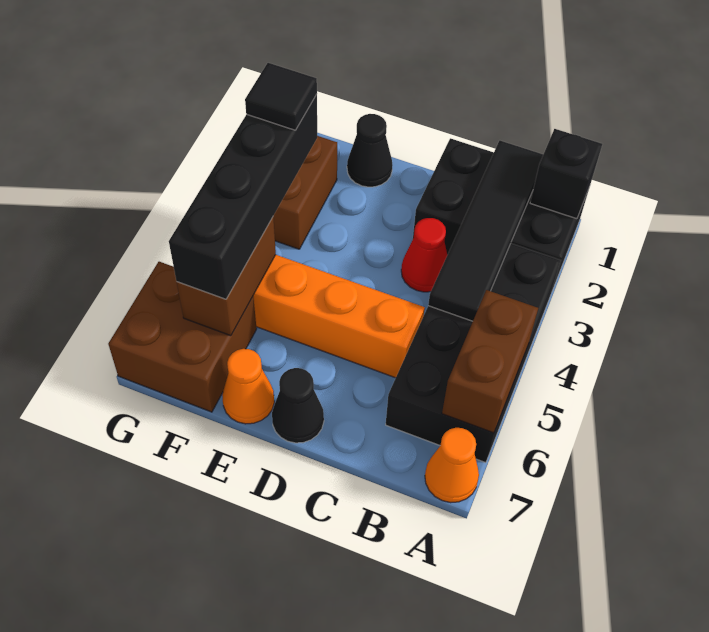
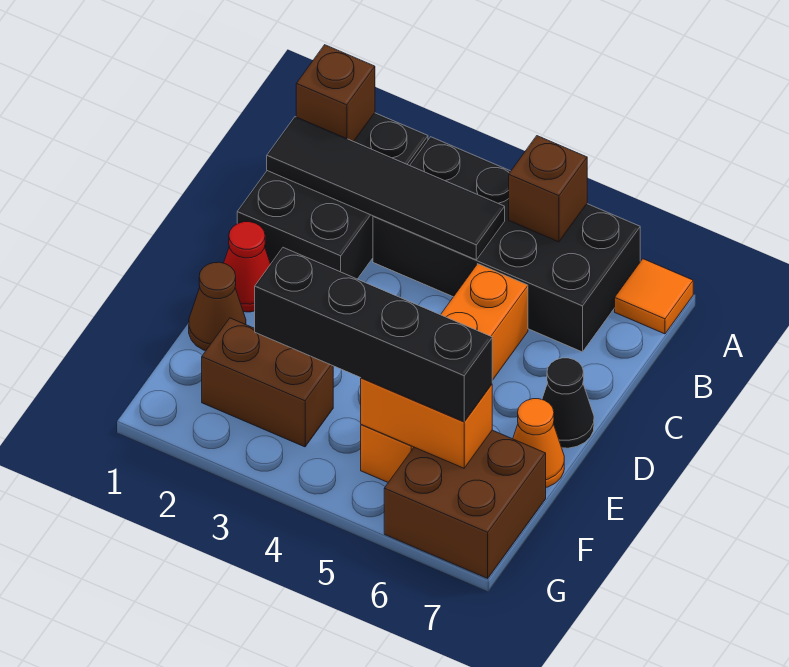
black brick A1 level 2 -> brown brick A1 level 2
brown brick A5:A6 level 2 -> brown brick A5 level 2
orange cone A7 level 1 -> orange tile A7 level 1
red cone C3 level 1 -> red cone D1 level 1
black cone E1 level 1 -> brown cone E1 level 1
black tile F3 level 4 -> none
brown brick F5:F6 level 2 -> orange brick F5:F6 level 2

